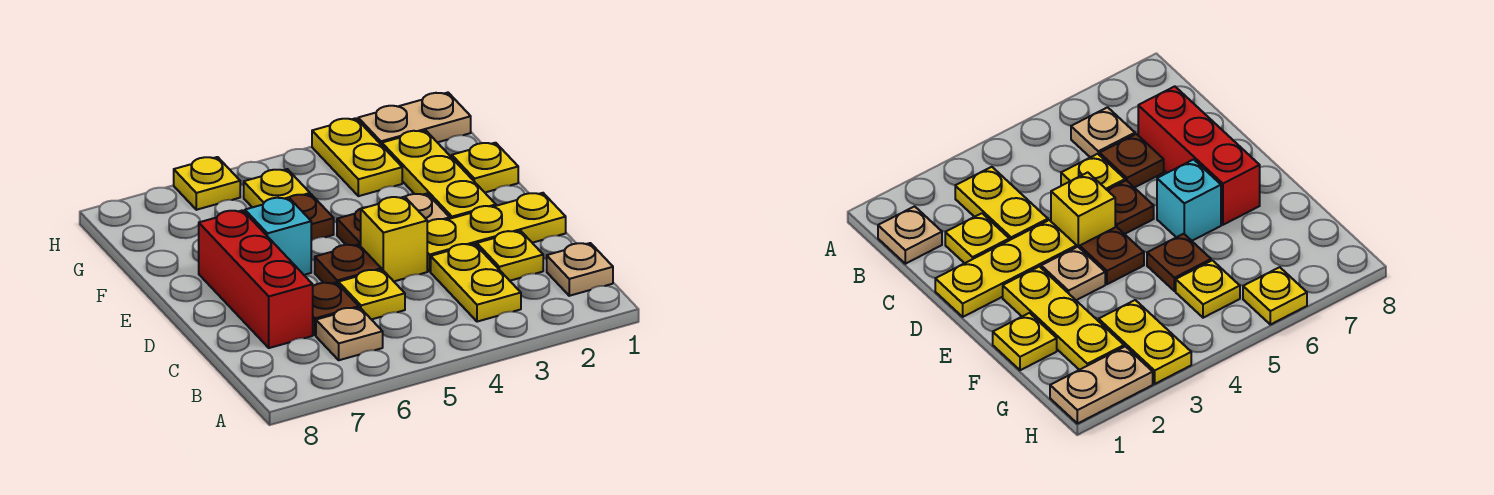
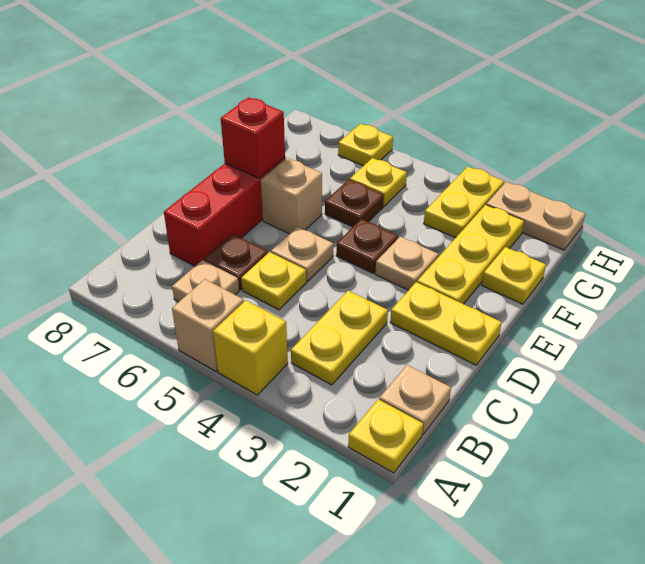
none -> tan brick A5 level 1
yellow plate C2 level 1 -> yellow plate A1 level 1
yellow plate D1:D3 level 1 -> yellow plate D1:D2 level 1
yellow brick D4 level 1 -> yellow brick A4 level 1
brown plate D5 level 1 -> tan plate D5 level 1
cyan brick E6 level 1 -> tan brick E6 level 1
none -> red brick E7 level 2

